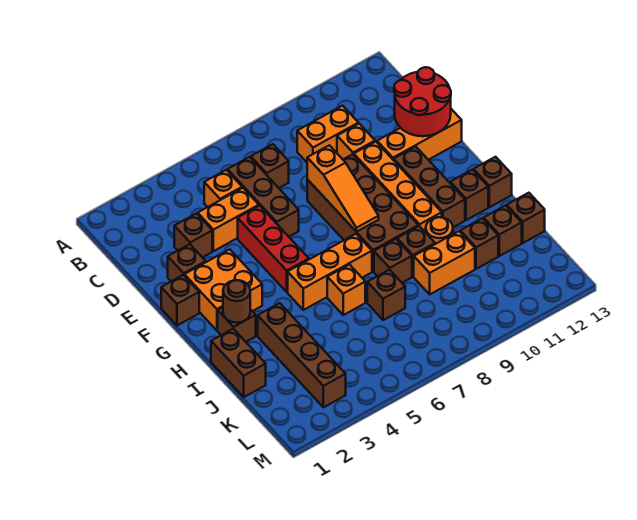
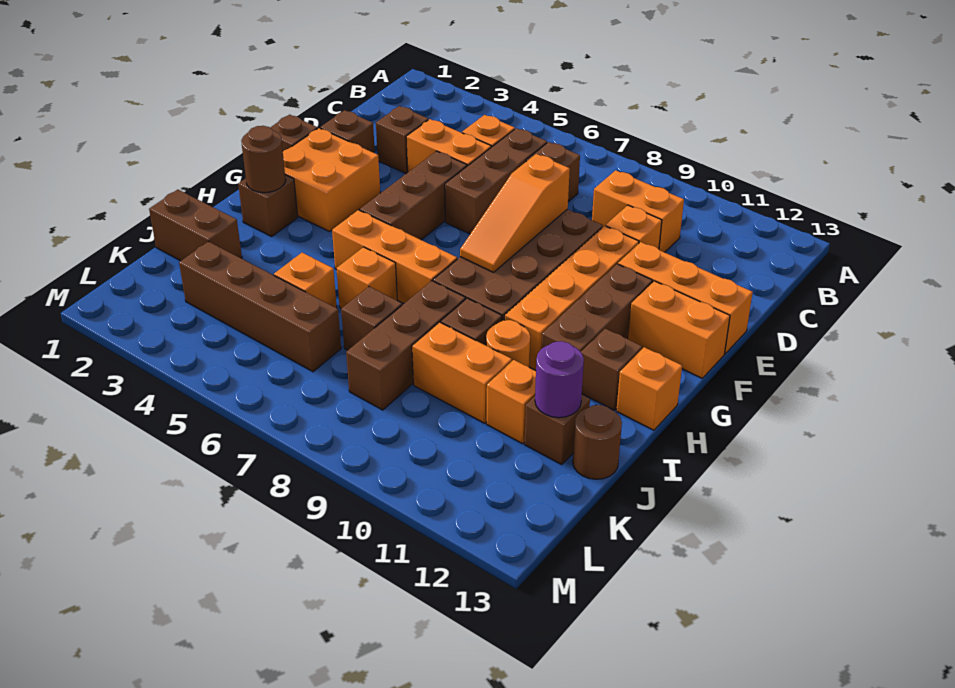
red round brick D12:E13 level 2 -> none
red brick E5:G5 level 1 -> brown brick E5:G5 level 1
none -> orange brick F12:F13 level 1
brown brick H13 level 1 -> orange brick H13 level 1
brown brick I1:J1 level 1 -> brown brick J1:J2 level 1
brown brick I3:L3 level 1 -> brown brick K3:K6 level 1
brown brick I8 level 1 -> brown brick I8:K8 level 1
none -> orange brick J5 level 1
brown brick J11 level 1 -> orange brick J11 level 1
none -> purple round brick J12 level 2
brown brick J13 level 1 -> brown round brick J13 level 1

